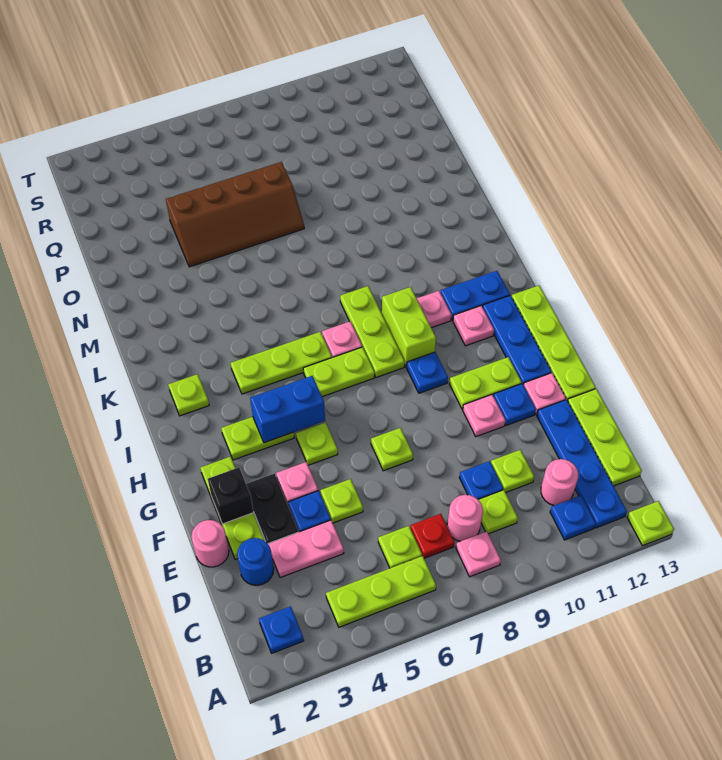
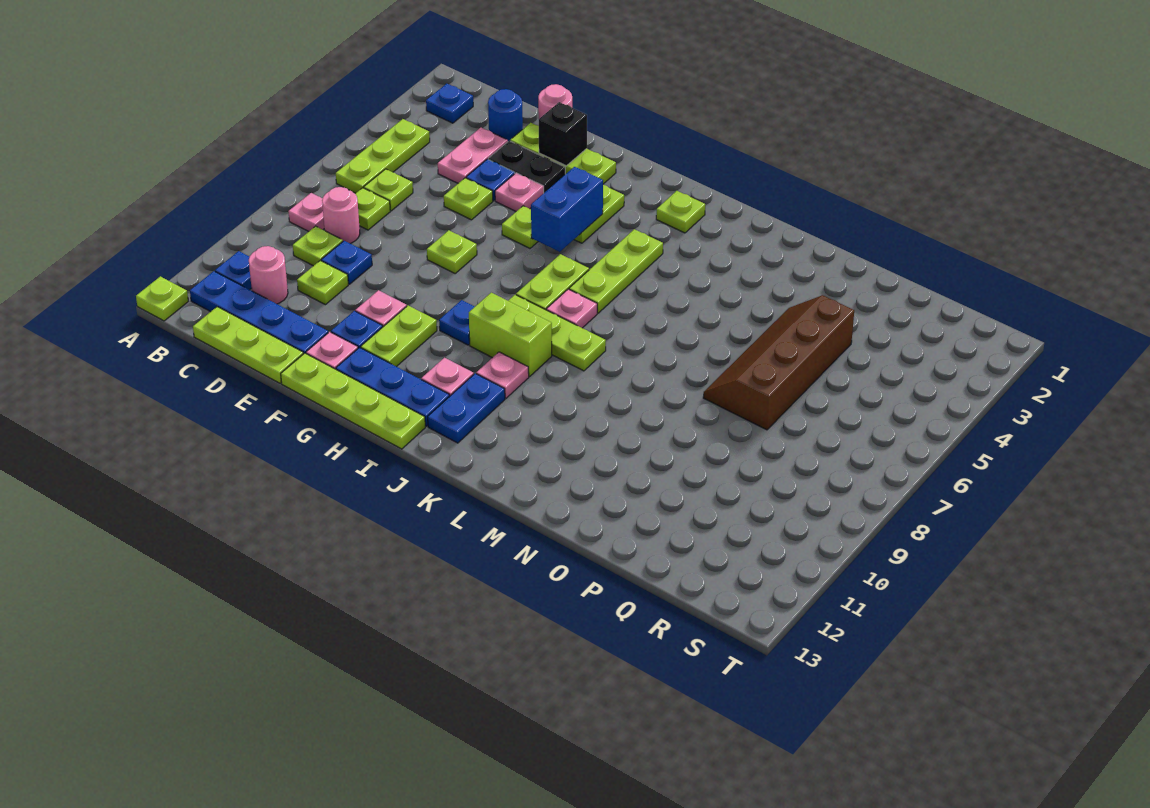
red plate C7 level 1 -> lime plate C7 level 1

